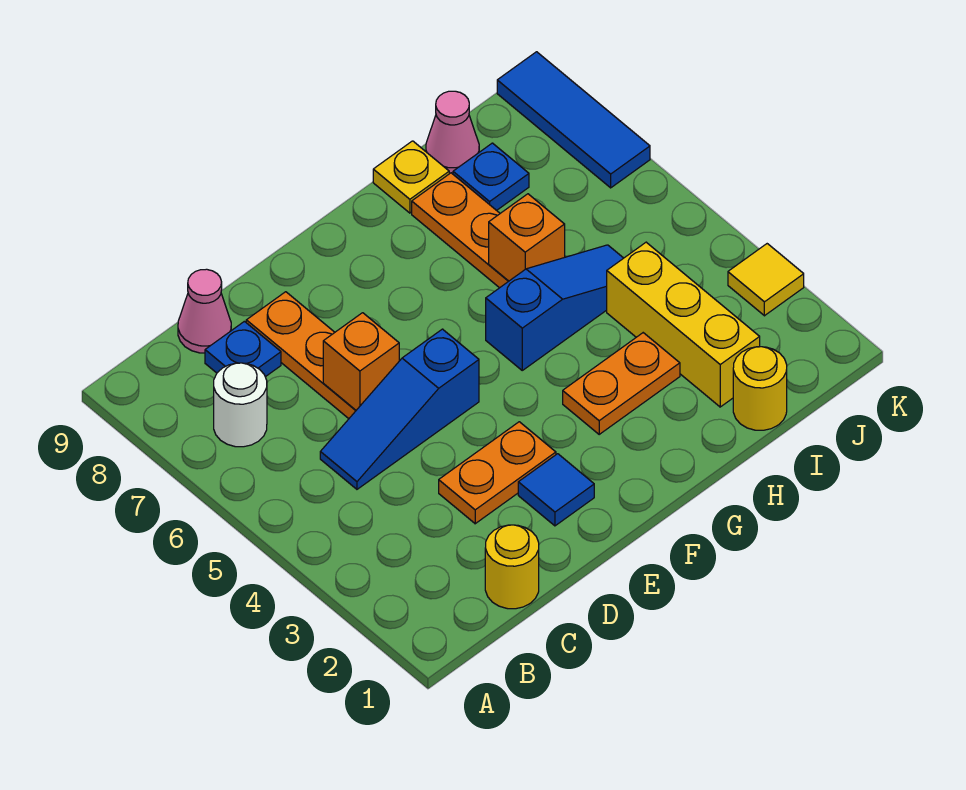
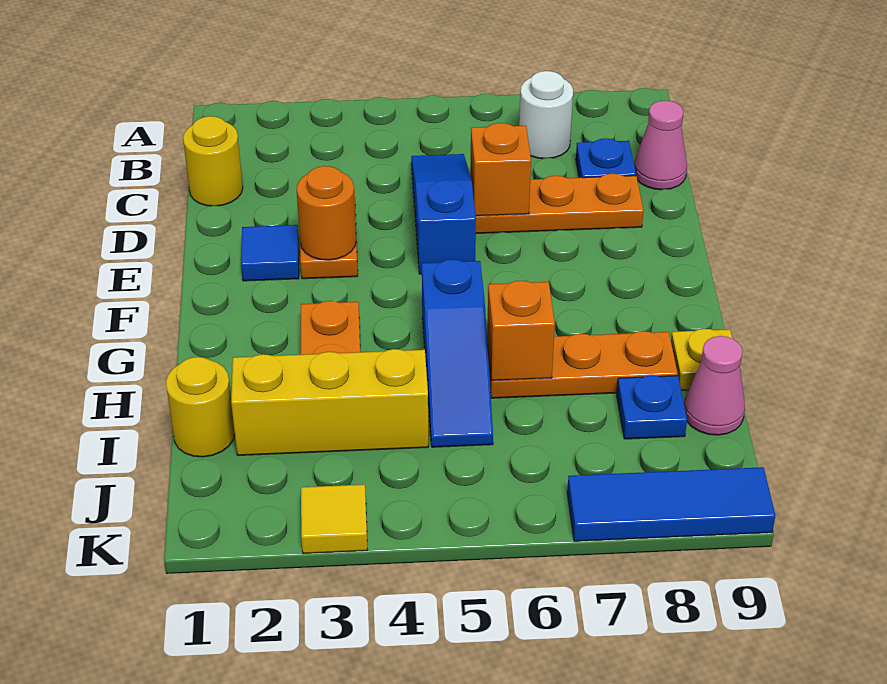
none -> orange round brick E3 level 2

